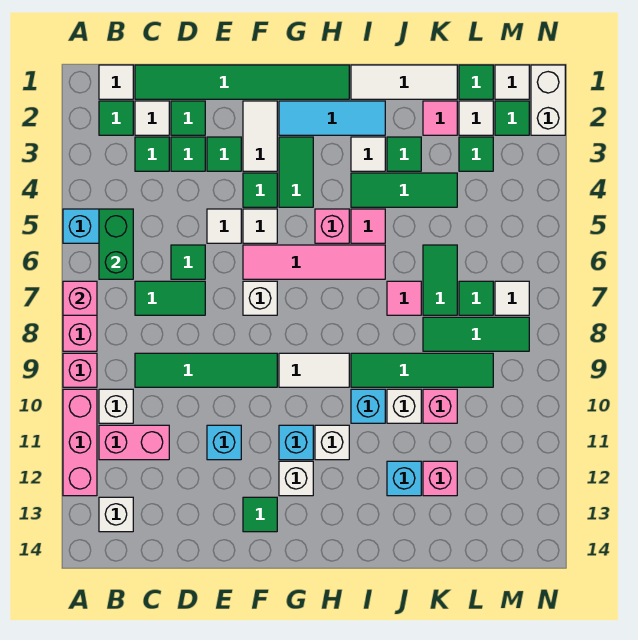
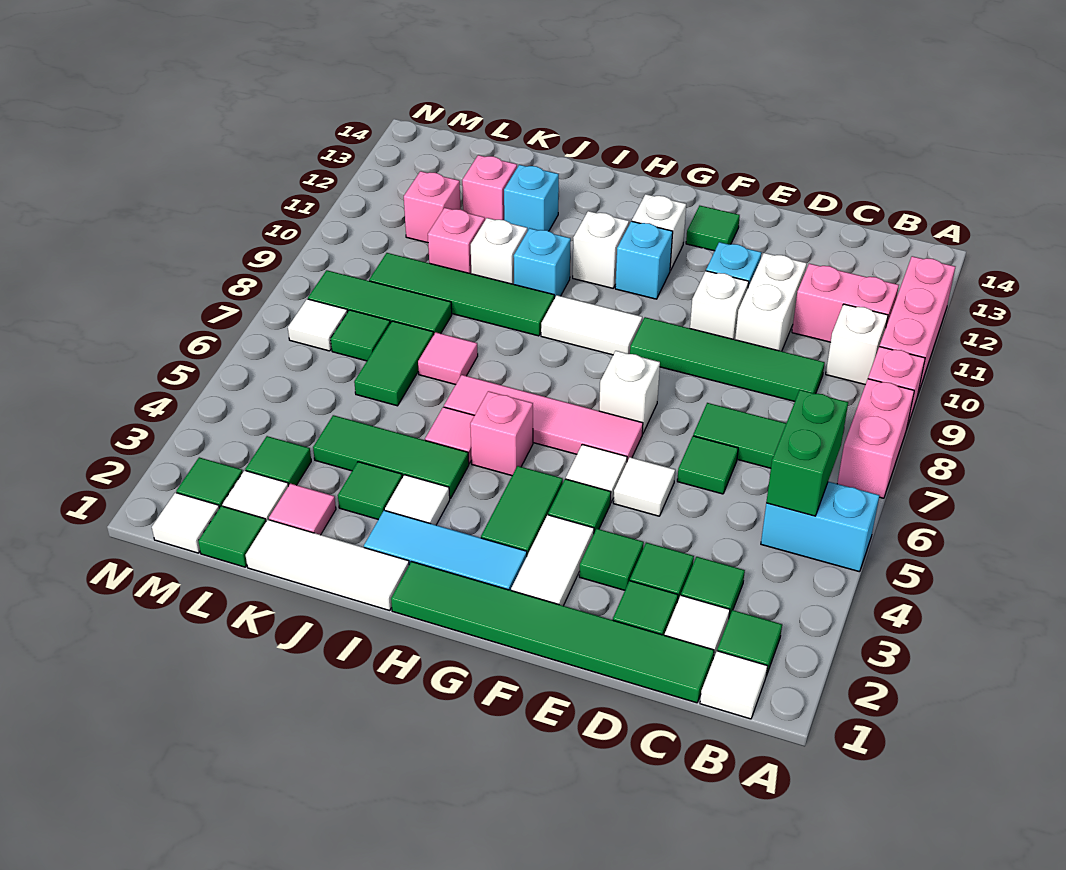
pink brick A7 level 2 -> pink brick L11 level 1
white brick B13 level 1 -> white brick E10 level 1
white brick N1:N2 level 1 -> white brick D10:D11 level 1

